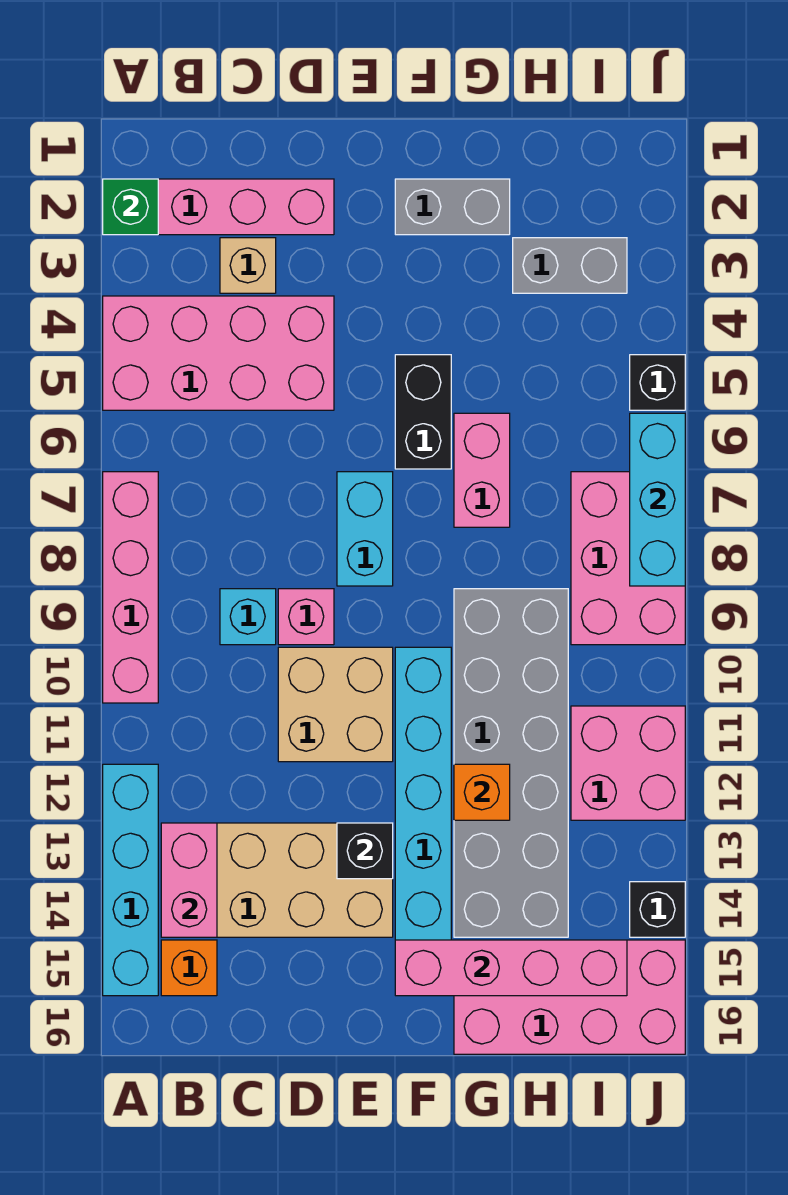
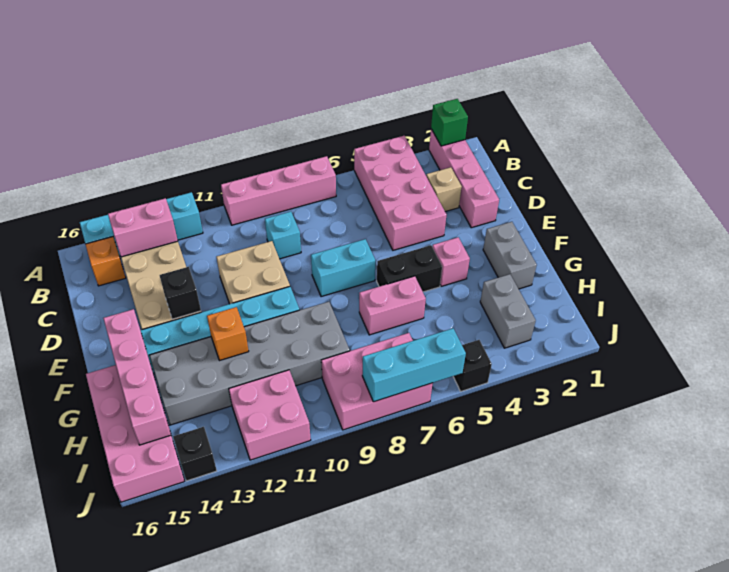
pink brick D9 level 1 -> pink brick F4 level 1

